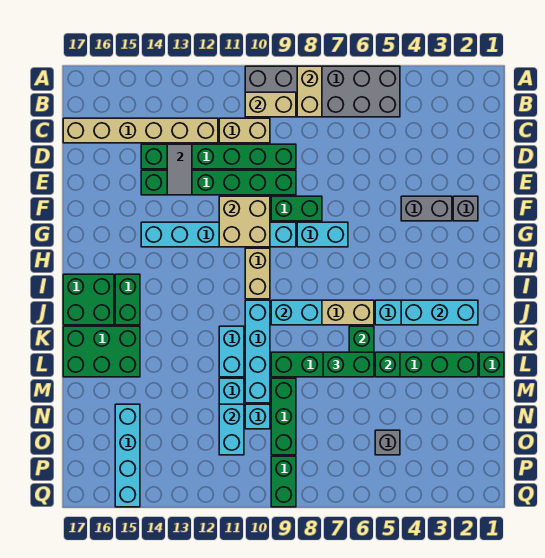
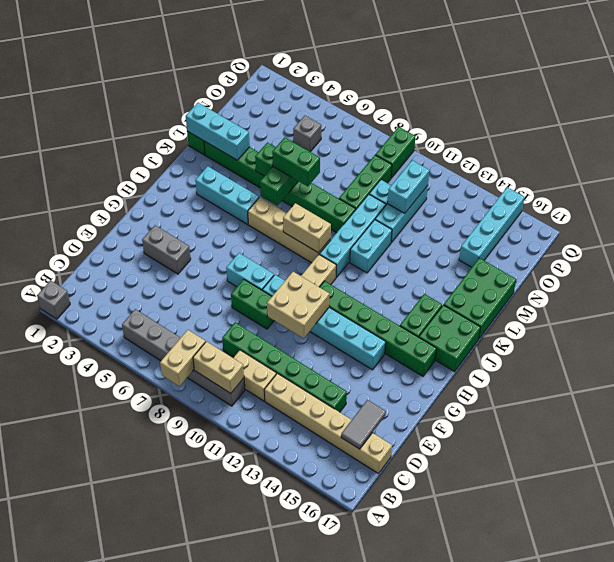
grey brick A5:B10 level 1 -> grey brick B5:B10 level 1
grey tile D13:E13 level 2 -> grey tile C16:D16 level 2
green brick E9:E14 level 1 -> green brick H11:H16 level 1
grey brick F2 level 1 -> grey brick A1 level 1
cyan brick J2:J4 level 2 -> cyan brick L1:L3 level 2
cyan brick J8:J9 level 2 -> tan brick J8:J9 level 2
green brick K15:L17 level 1 -> green brick K16:M17 level 1

